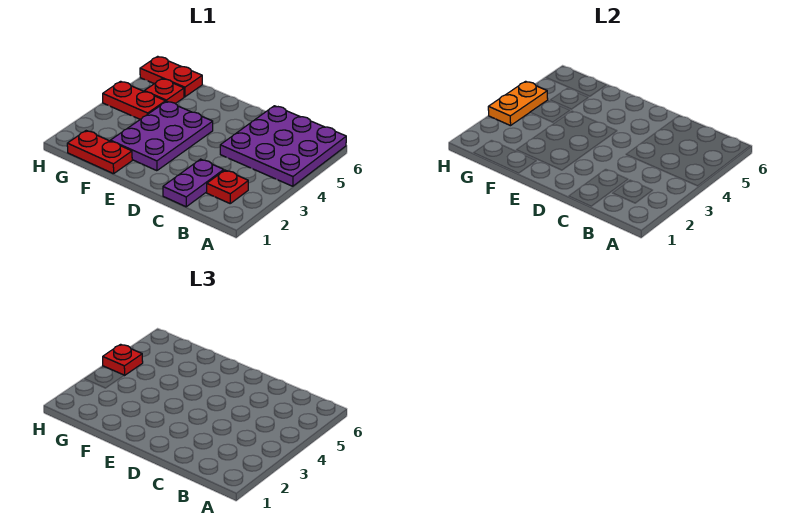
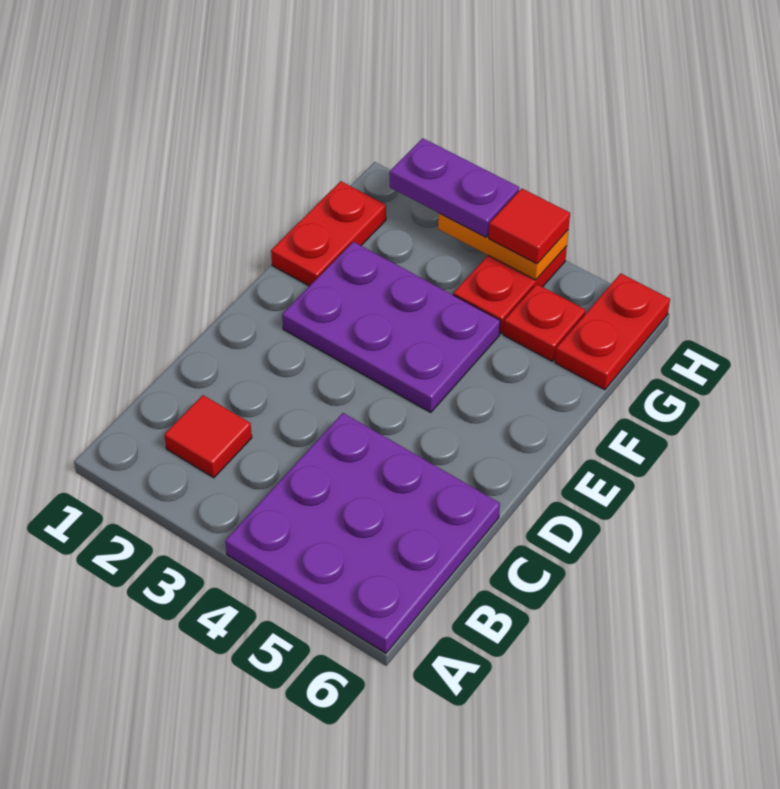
red plate B2 level 1 -> red tile B2 level 1
purple plate C1:C2 level 1 -> purple plate H2:H3 level 3
red plate H4 level 3 -> red tile H4 level 3

